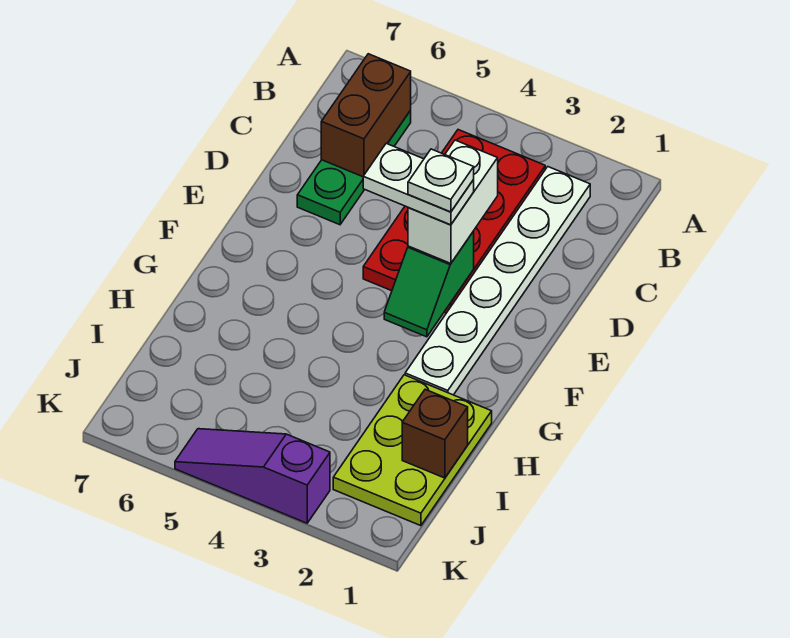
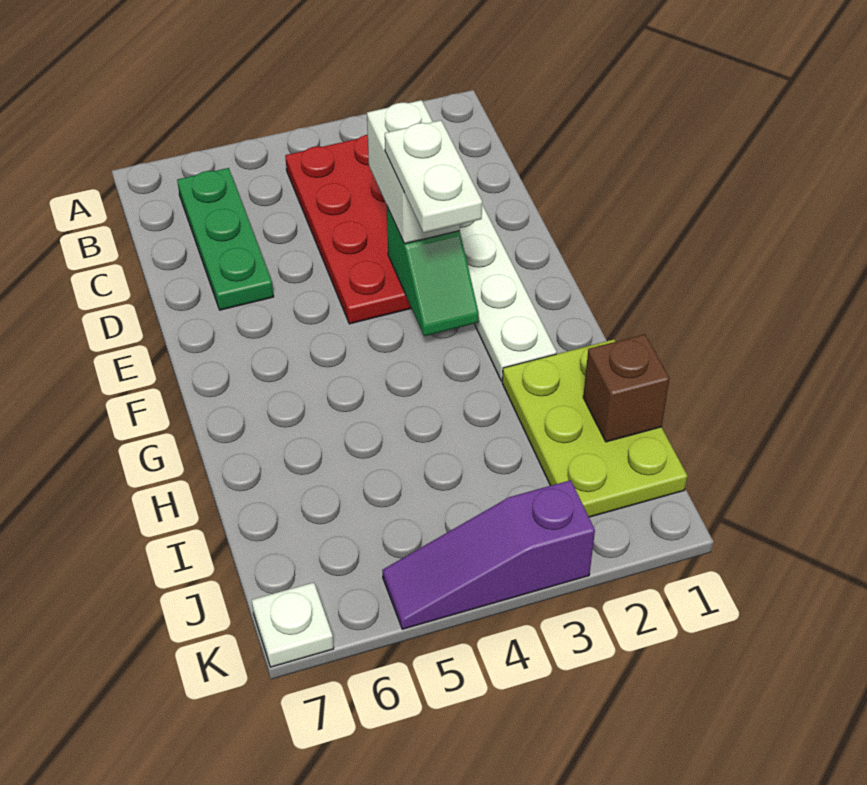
brown brick B6:C6 level 2 -> none
white plate E3:E4 level 4 -> white plate E3:F3 level 4
white plate E3 level 5 -> white plate K7 level 1

